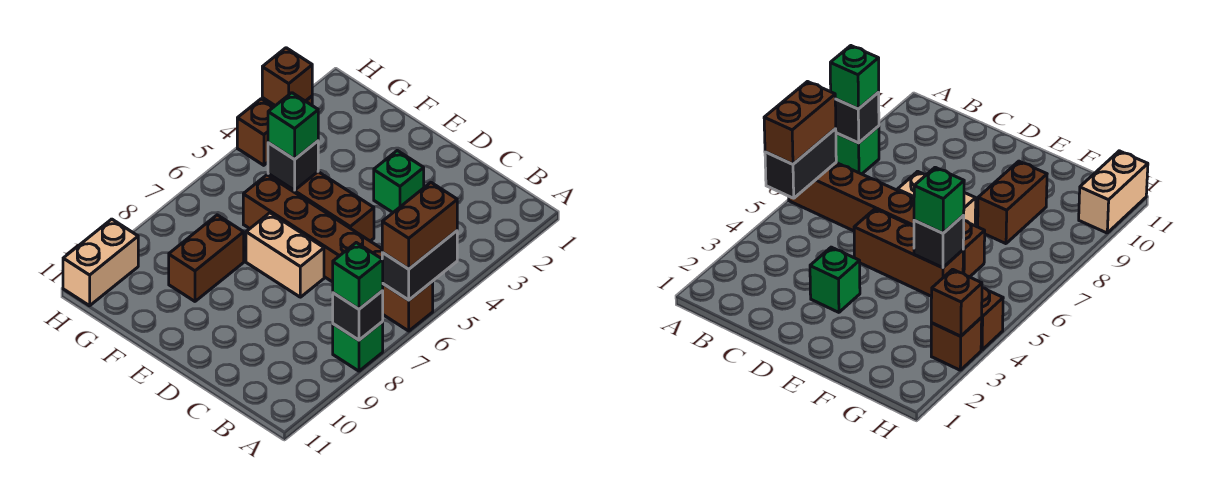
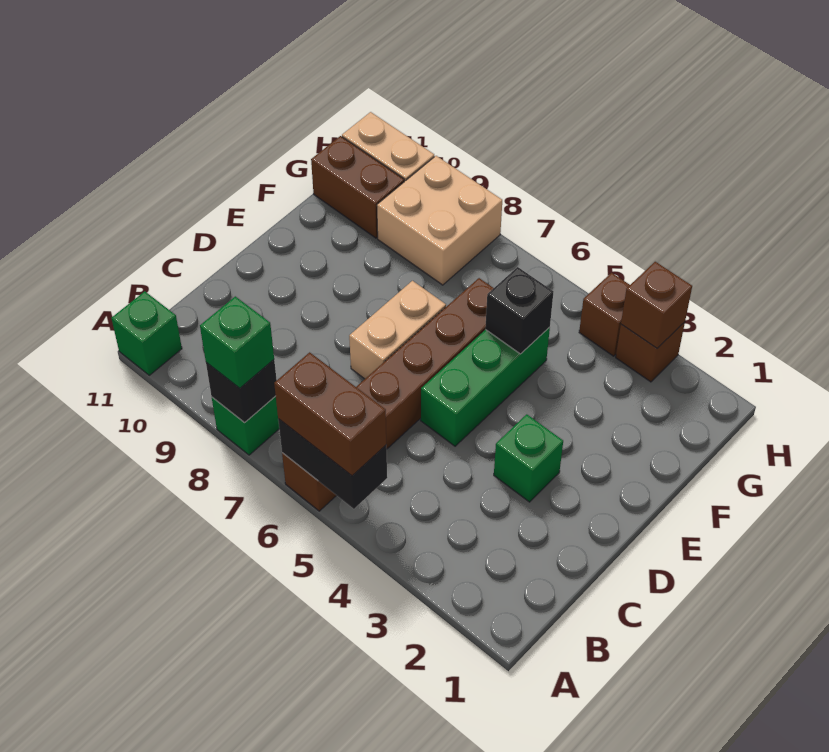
brown brick D5:F5 level 1 -> green brick D5:F5 level 1
green brick F5 level 3 -> green brick A11 level 1
brown brick F8:F9 level 1 -> brown brick G10:G11 level 1
none -> tan brick G8:H9 level 1

